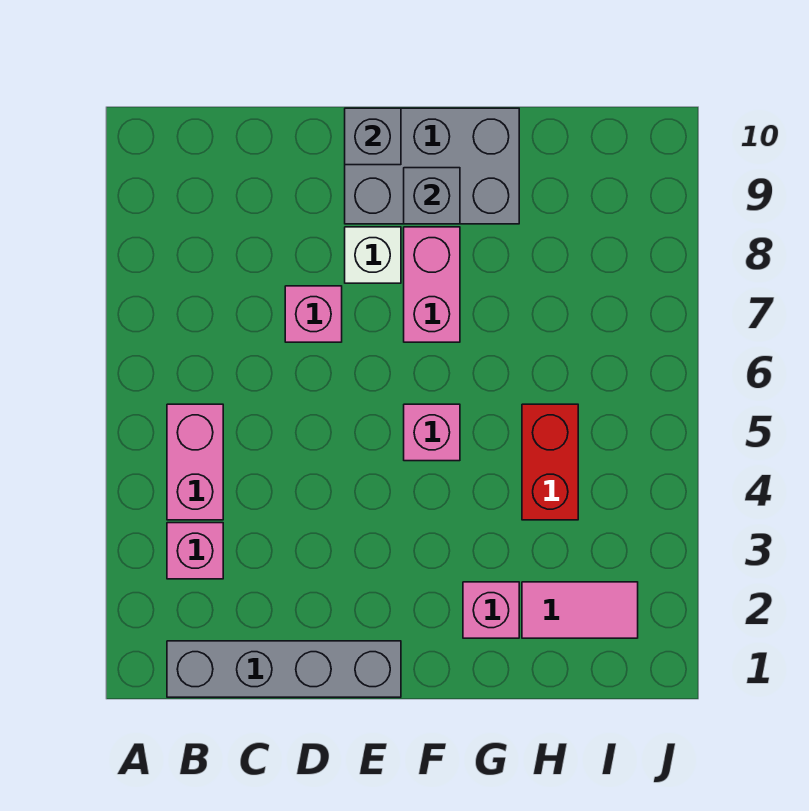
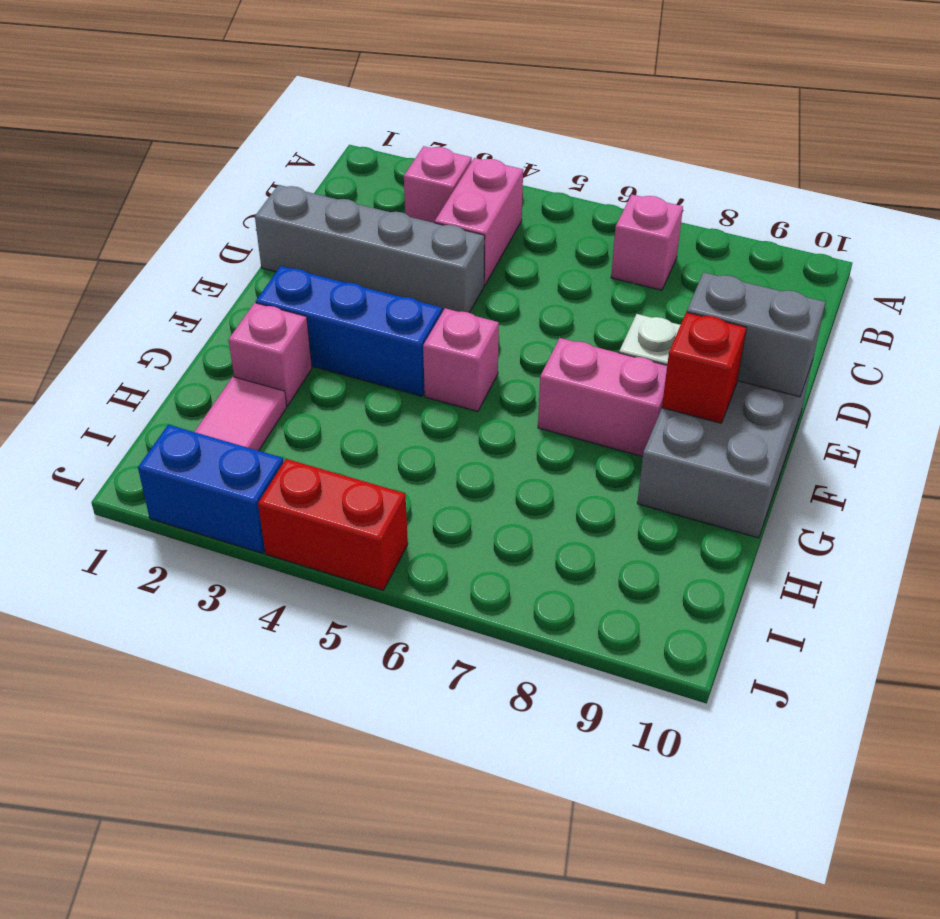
grey brick B1:E1 level 1 -> grey brick D1:D4 level 1
pink brick B4:B5 level 1 -> pink brick B4:C4 level 1
pink brick D7 level 1 -> pink brick B7 level 1
grey brick E10 level 2 -> grey brick E9:E10 level 2
none -> blue brick F2:F4 level 1
grey brick F9 level 2 -> red brick F9 level 2
red brick H4:H5 level 1 -> red brick J4:J5 level 1
none -> blue brick J2:J3 level 1

